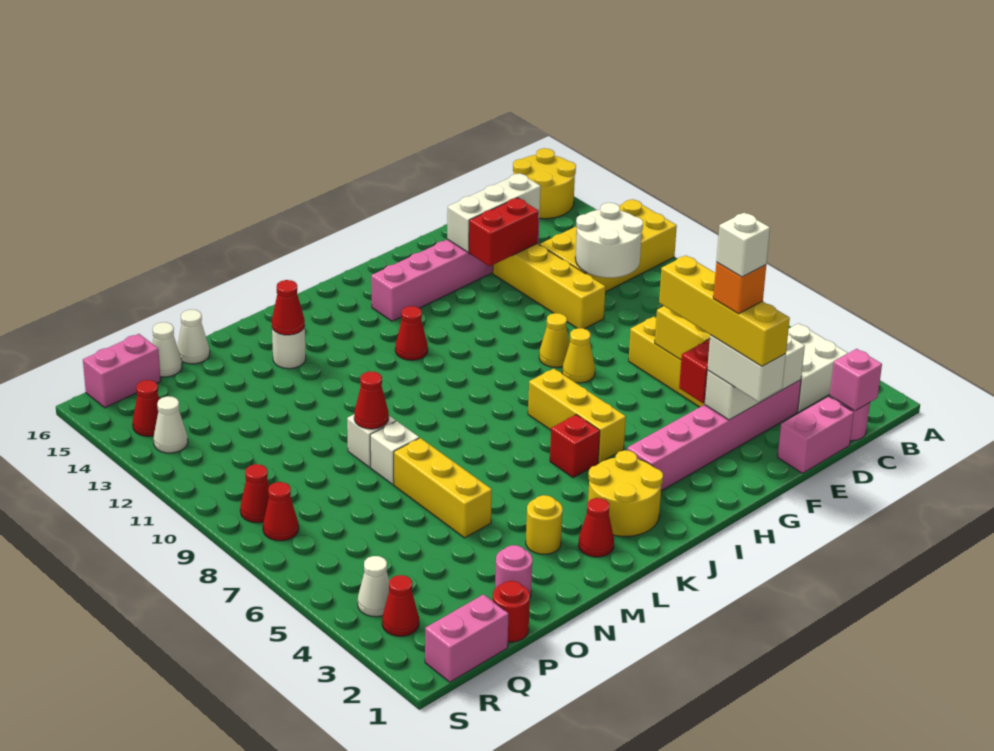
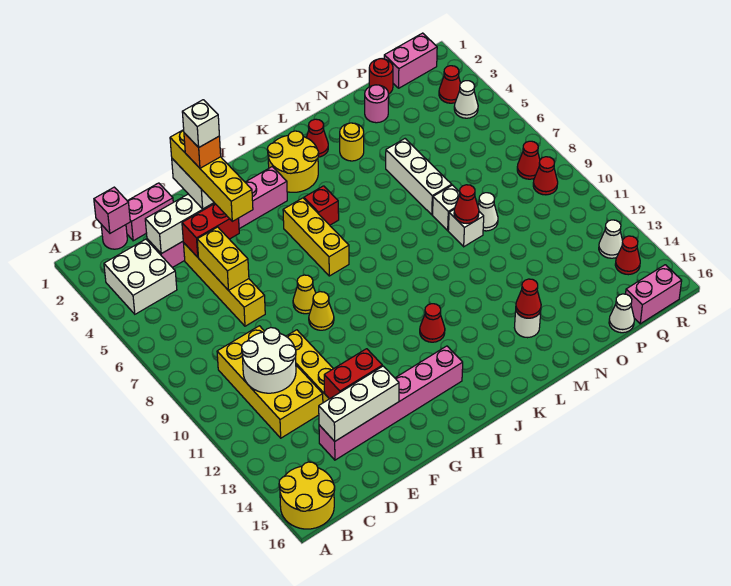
yellow brick A11:D12 level 1 -> yellow brick C9:D12 level 1
yellow brick N5:N7 level 1 -> white brick N5:N7 level 1
white cone O16 level 1 -> white cone O9 level 1

